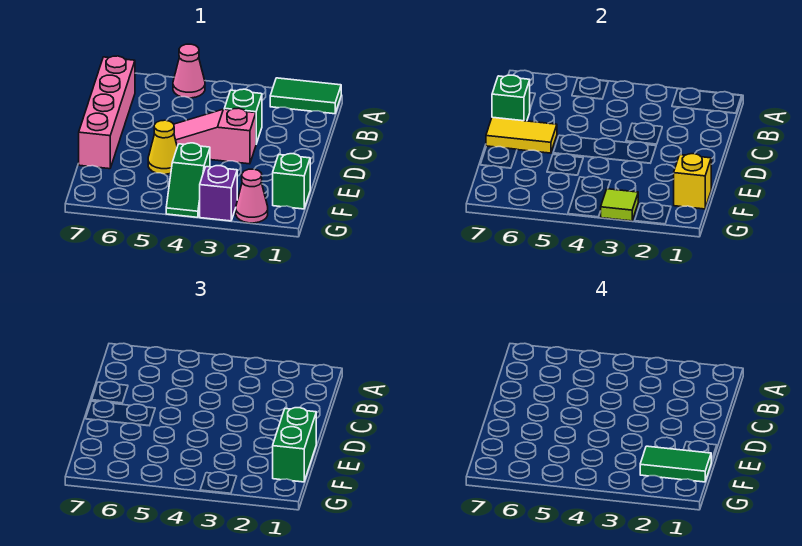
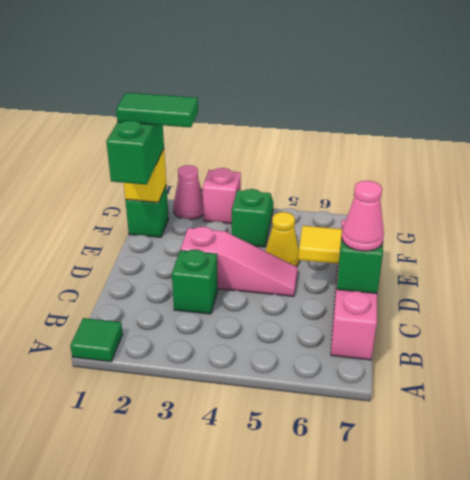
green tile A1:A2 level 1 -> green tile A1 level 1
pink cone A5 level 1 -> pink cone C7 level 3
purple brick G3 level 1 -> pink brick G3 level 1
lime tile G3 level 2 -> none

